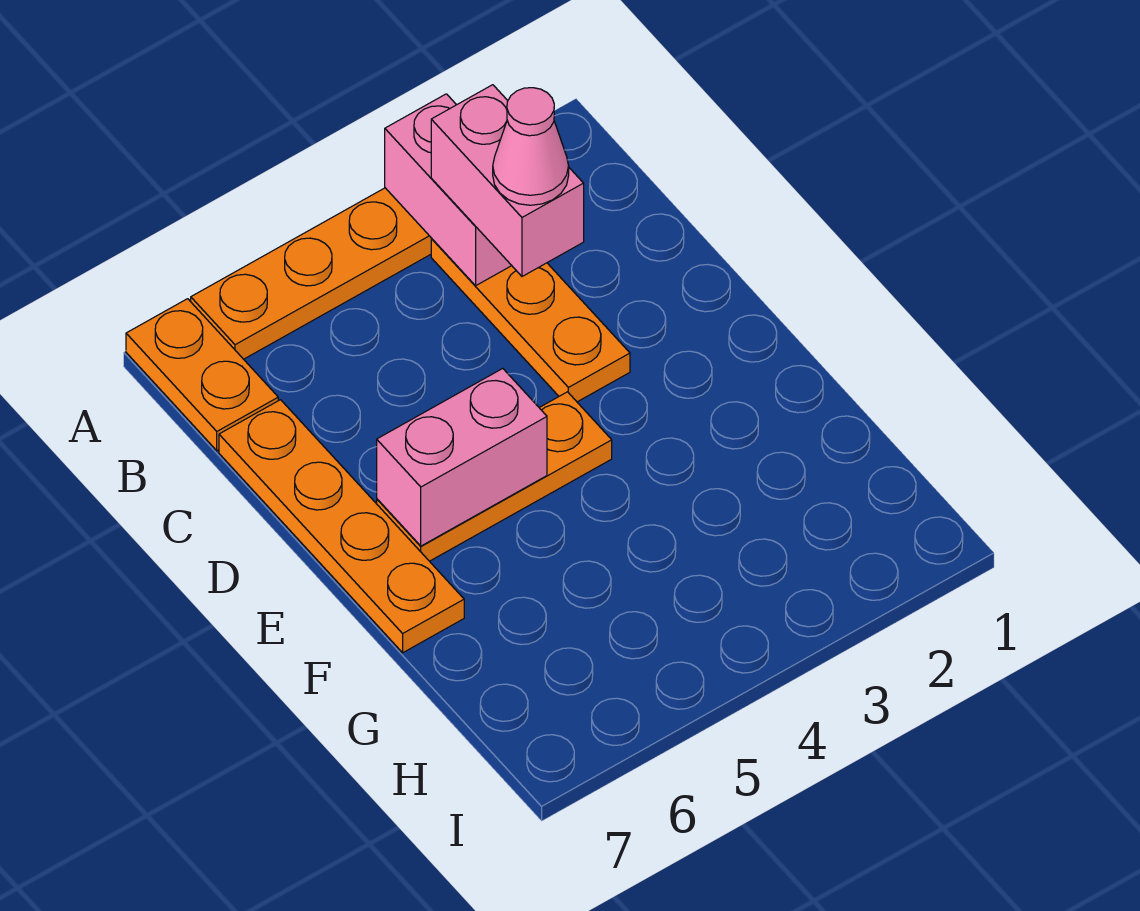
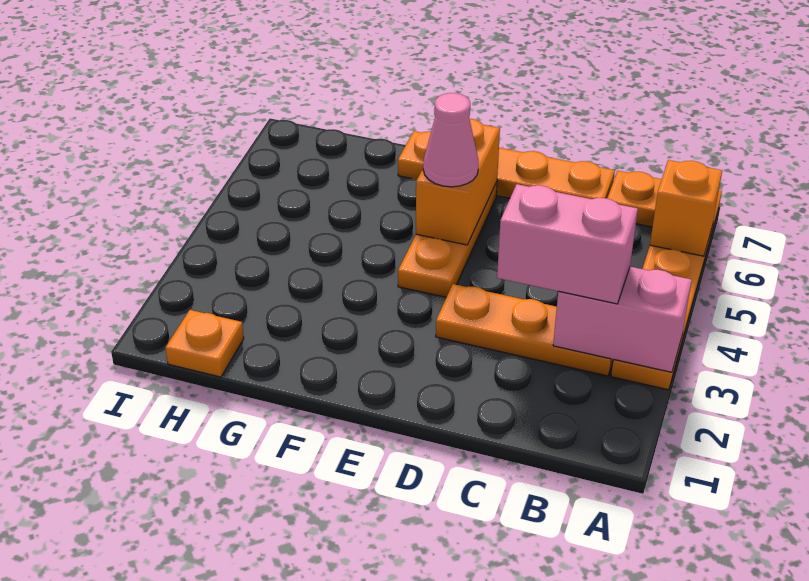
none -> orange brick A6 level 2
pink cone C3 level 4 -> pink cone E5 level 3
pink brick E5:E6 level 2 -> orange brick E5:E6 level 2
none -> orange plate H1 level 1

